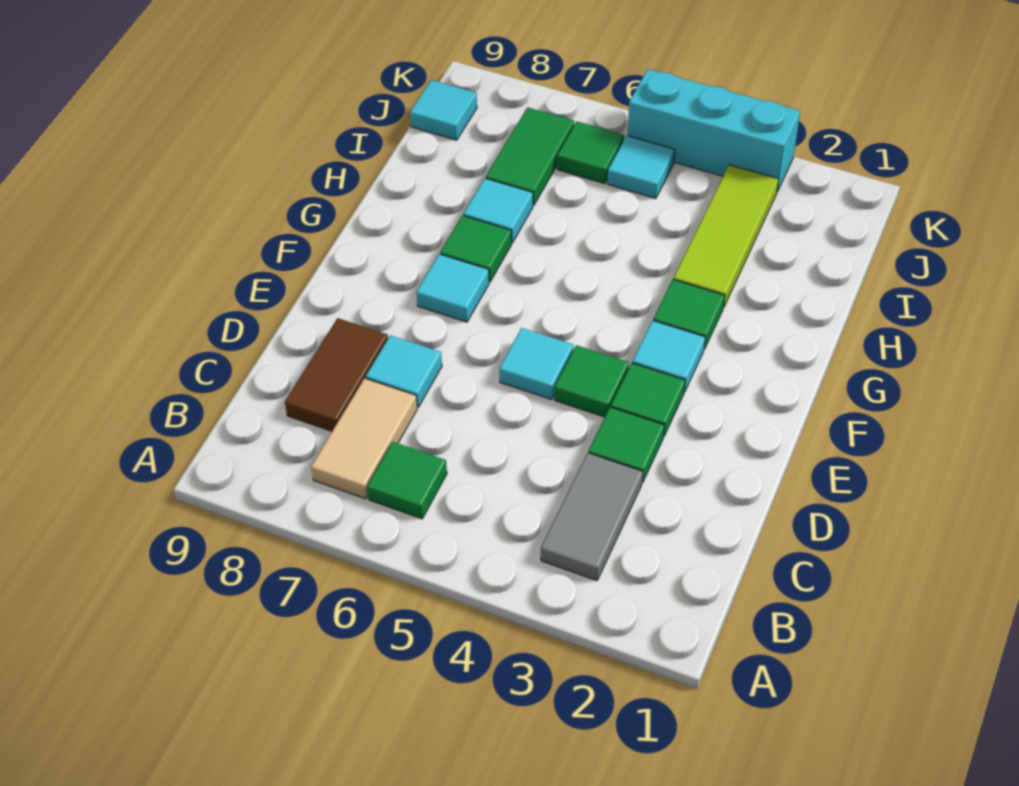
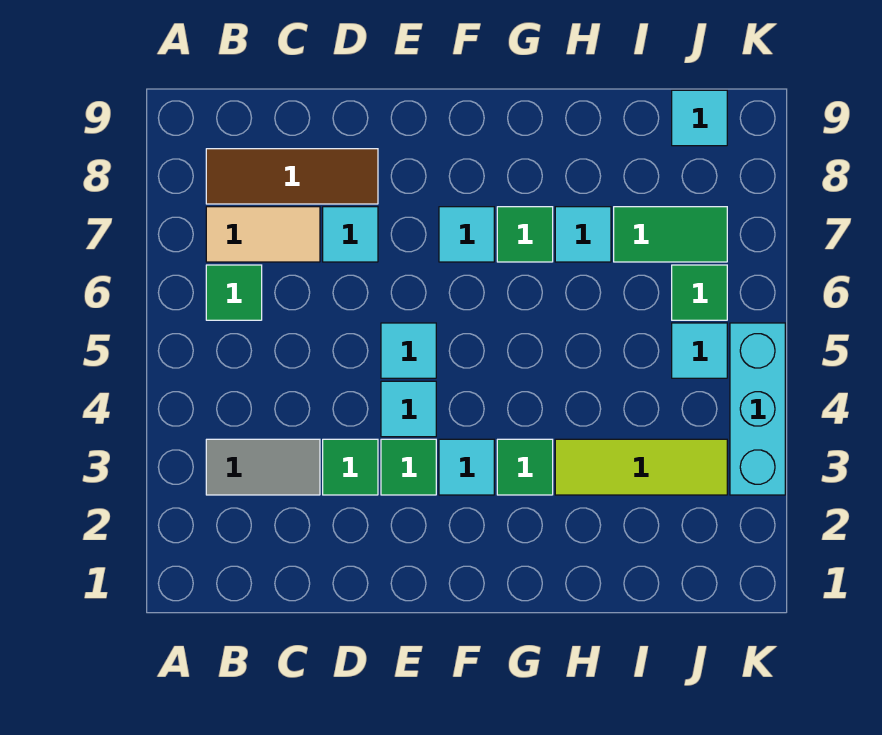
brown tile C8:D8 level 1 -> brown tile B8:D8 level 1
green tile E4 level 1 -> cyan tile E4 level 1

